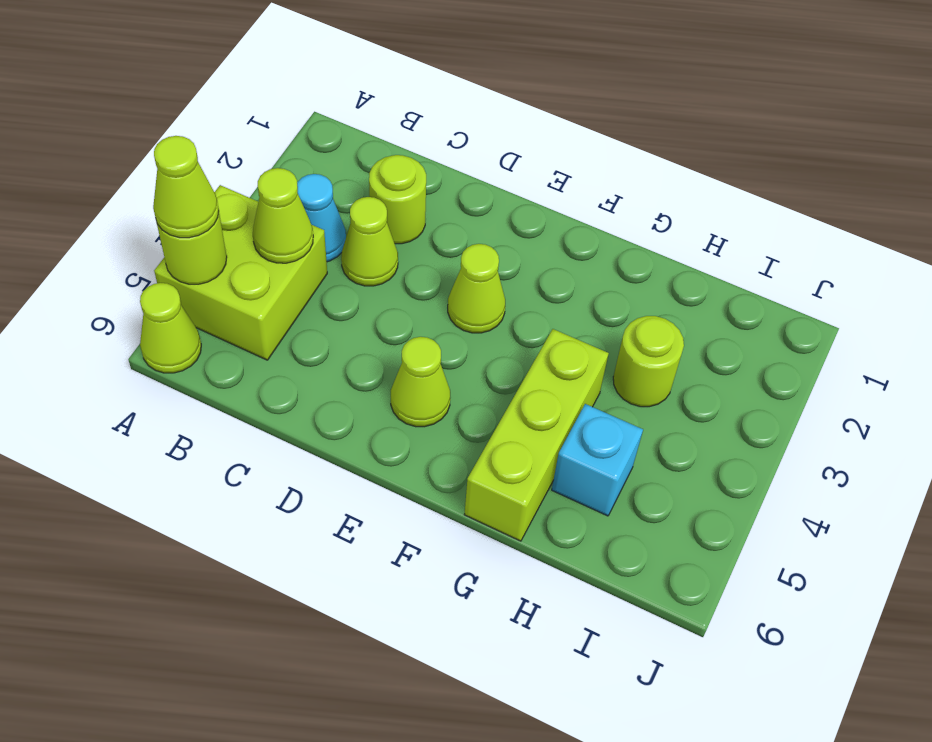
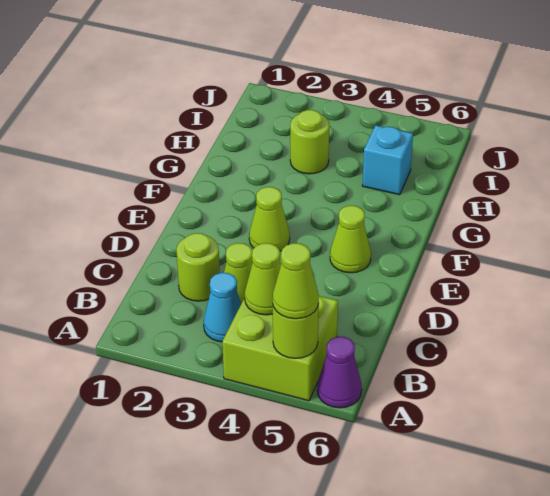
lime cone A6 level 1 -> purple cone A6 level 1
lime brick G4:G6 level 1 -> none

